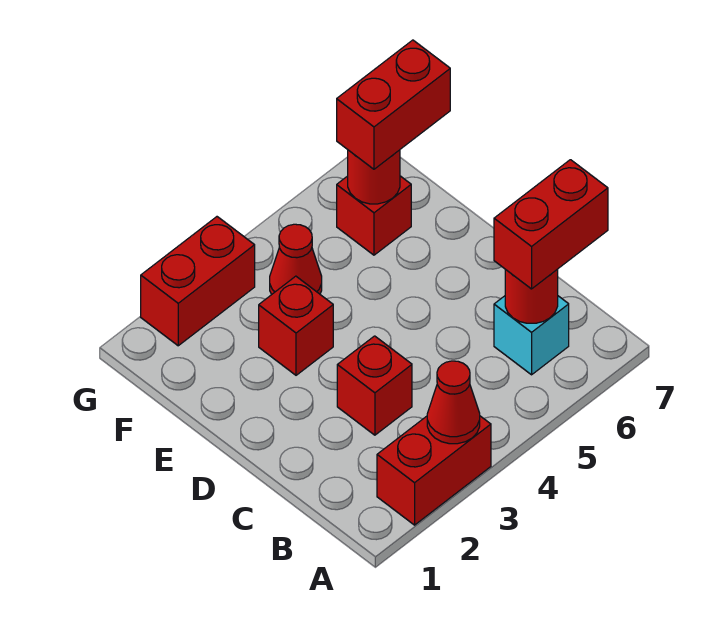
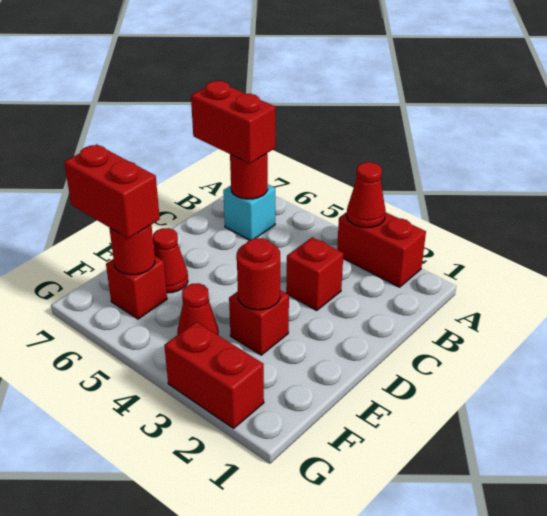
none -> red round brick E3 level 2
none -> red cone E6 level 1

